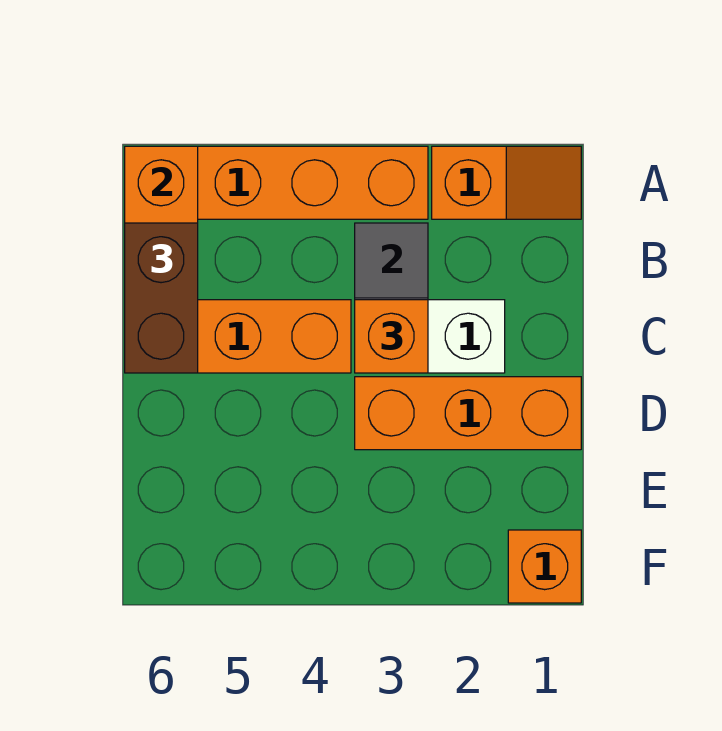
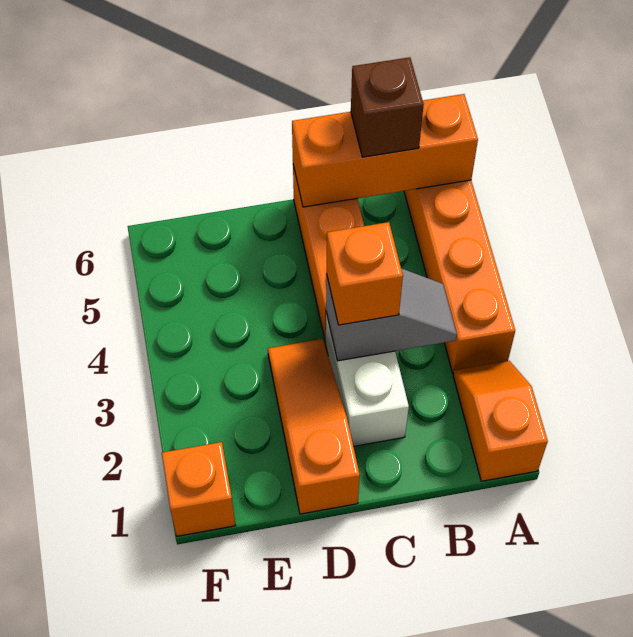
orange slope A1:A2 level 1 top 2 -> orange slope A1:A2 level 1 top 1
brown brick B6:C6 level 3 -> brown brick B6 level 3
orange brick D1:D3 level 1 -> orange slope D1:D3 level 1 top 1

